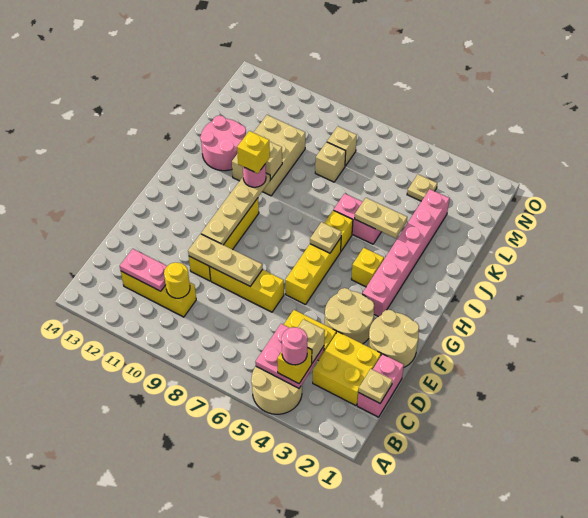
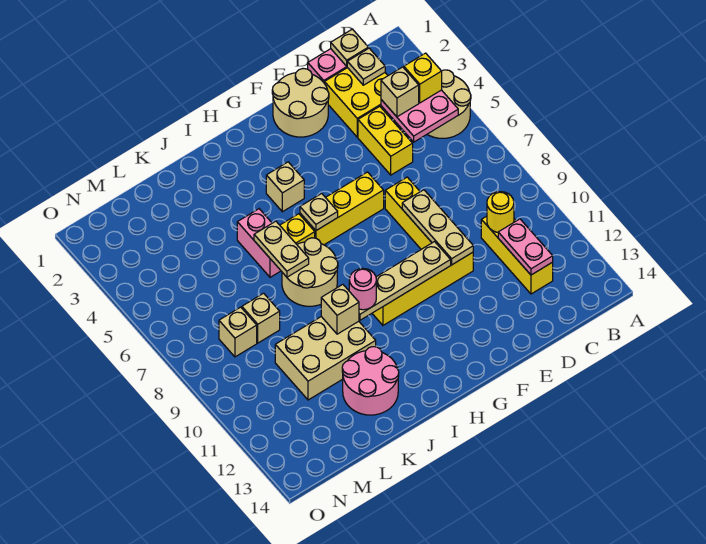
pink round brick B4 level 4 -> none
tan round brick E3:F4 level 1 -> tan round brick I7:J8 level 1
pink brick G3:L3 level 1 -> none
yellow brick H4 level 1 -> tan brick H4 level 1
yellow brick I10 level 4 -> none
tan plate J4:J5 level 2 -> tan plate J6:J7 level 2
tan plate M4 level 1 -> tan plate C2 level 2

